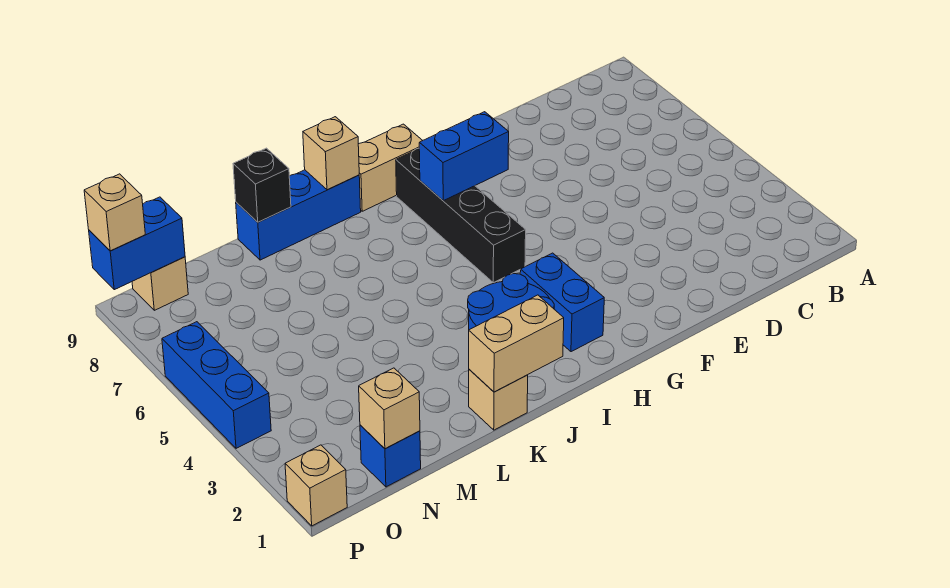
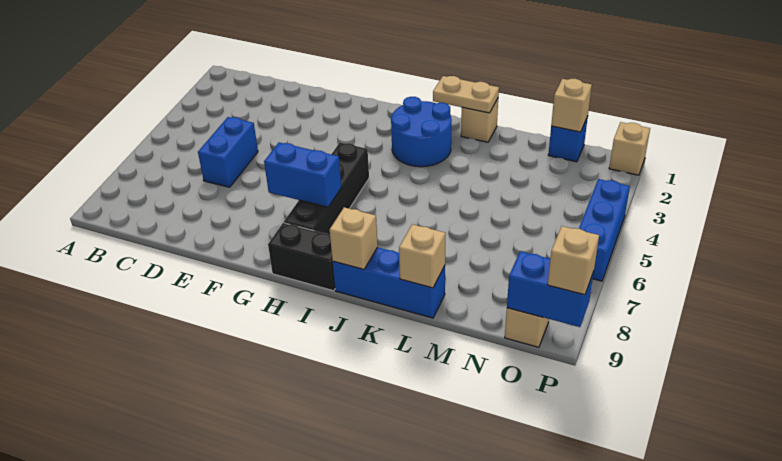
blue brick H2:H3 level 1 -> blue brick D5:D6 level 1
tan brick H9:I9 level 1 -> black brick H9:I9 level 1
tan brick J1:K1 level 2 -> tan plate J1:K1 level 2
black brick L9 level 2 -> tan brick L9 level 2

